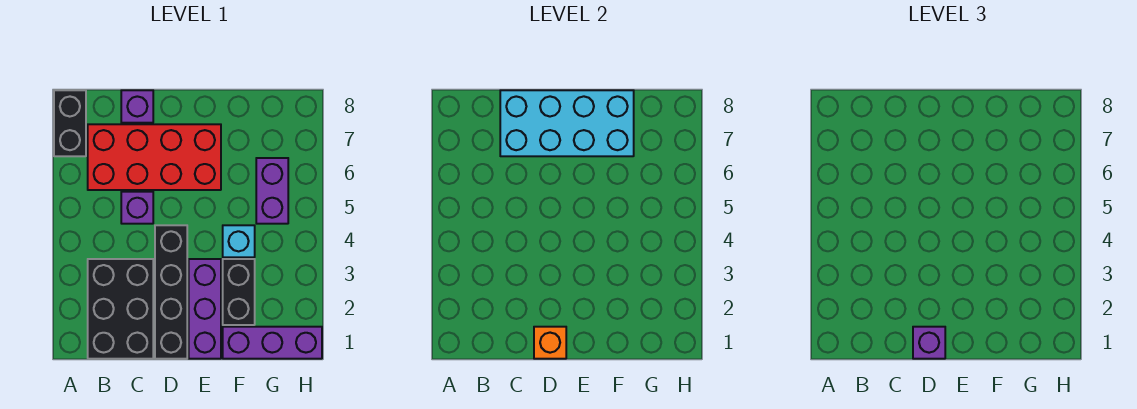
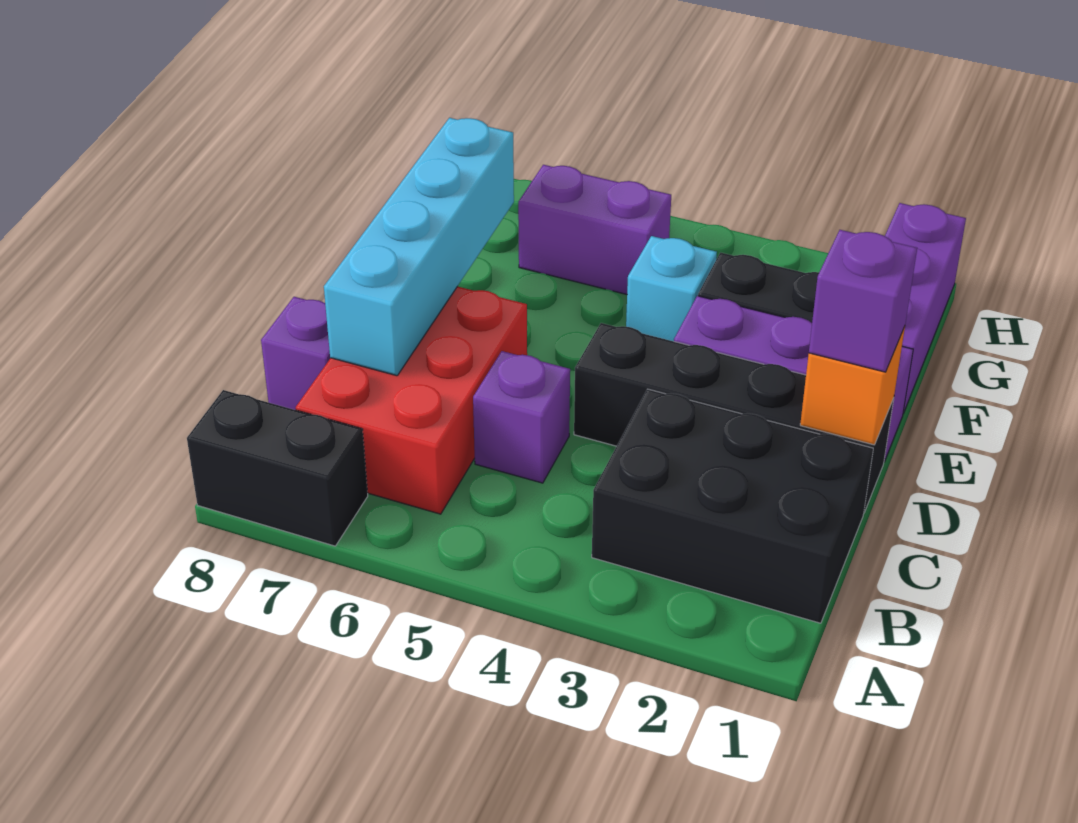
red brick B6:E7 level 1 -> red brick B6:D7 level 1
cyan brick C7:F8 level 2 -> cyan brick C7:F7 level 2

